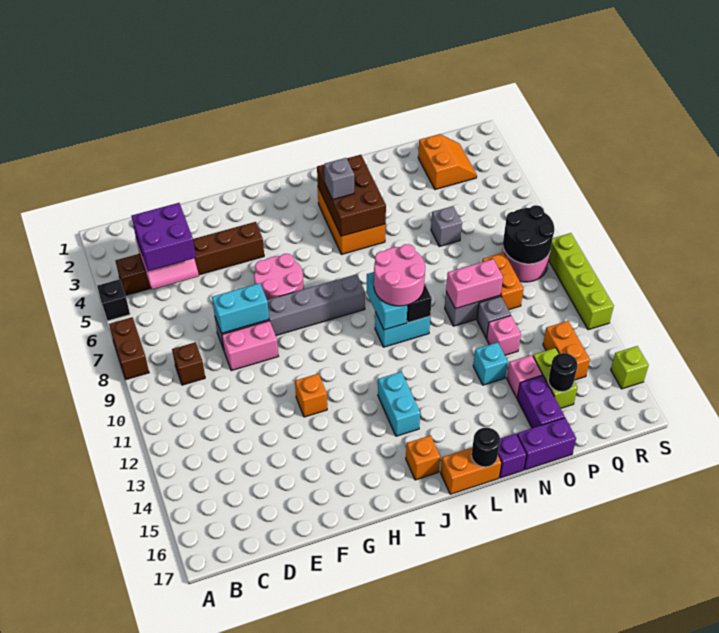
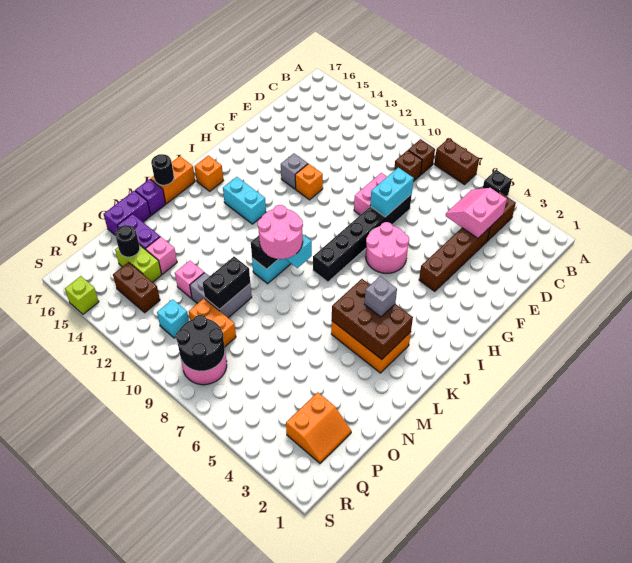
none -> brown brick B9 level 1
purple brick C4:D5 level 3 -> none
grey brick E8:J8 level 1 -> black brick E8:J8 level 1
pink brick N10:O10 level 2 -> black brick N10:O10 level 2
cyan brick N13 level 1 -> cyan brick Q11 level 1
grey brick O6 level 1 -> grey brick G13 level 1
orange slope P2:Q3 level 1 top P -> orange slope P2:Q3 level 1 top 3
orange brick Q13:Q14 level 1 -> brown brick Q13:Q14 level 1
lime brick S9:S12 level 1 -> none

